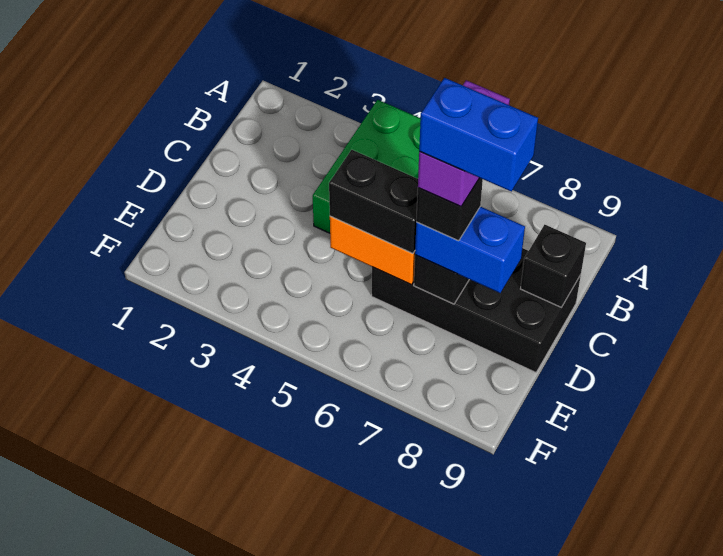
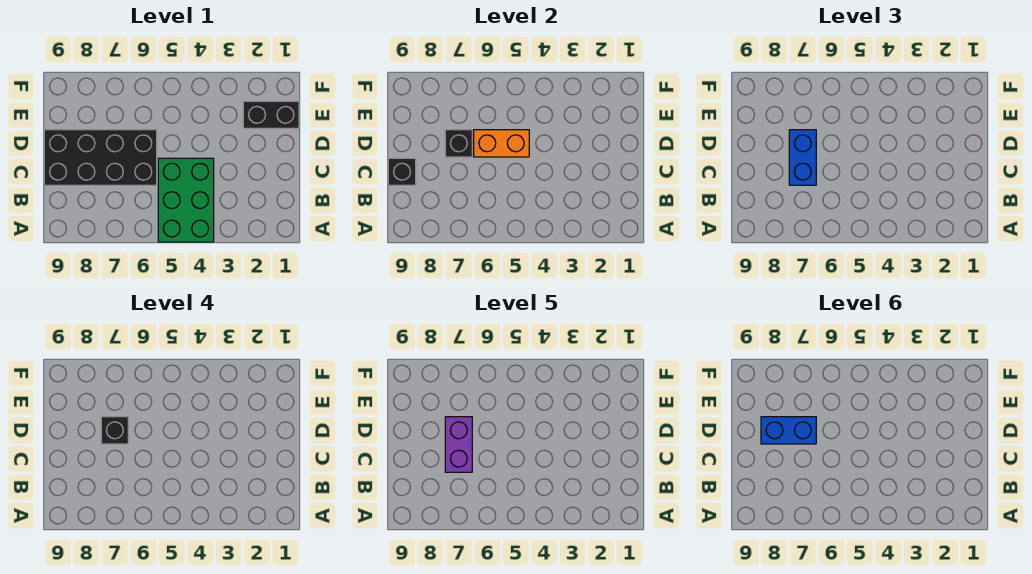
black brick D5:D6 level 3 -> black brick E1:E2 level 1
blue brick D7:D8 level 3 -> blue brick C7:D7 level 3

